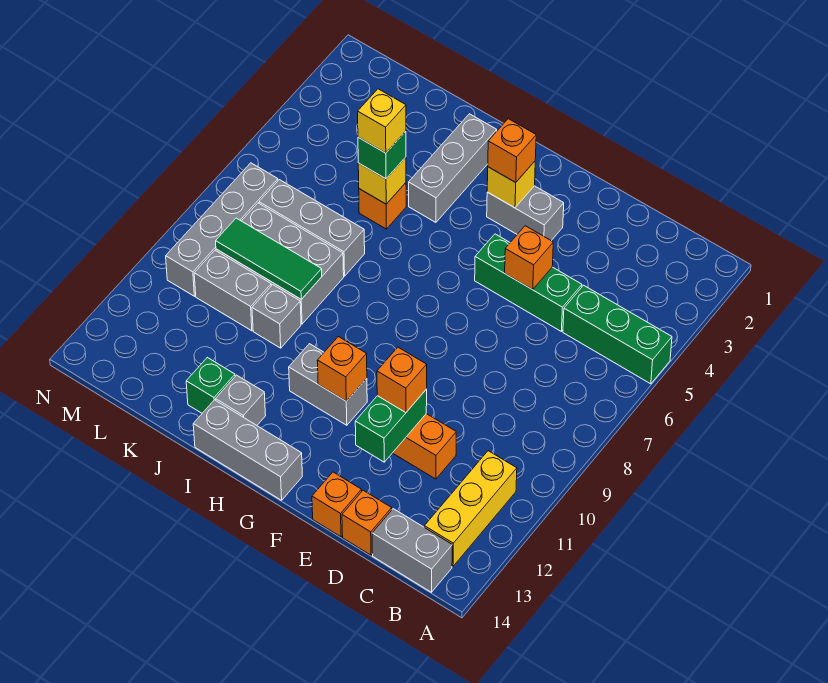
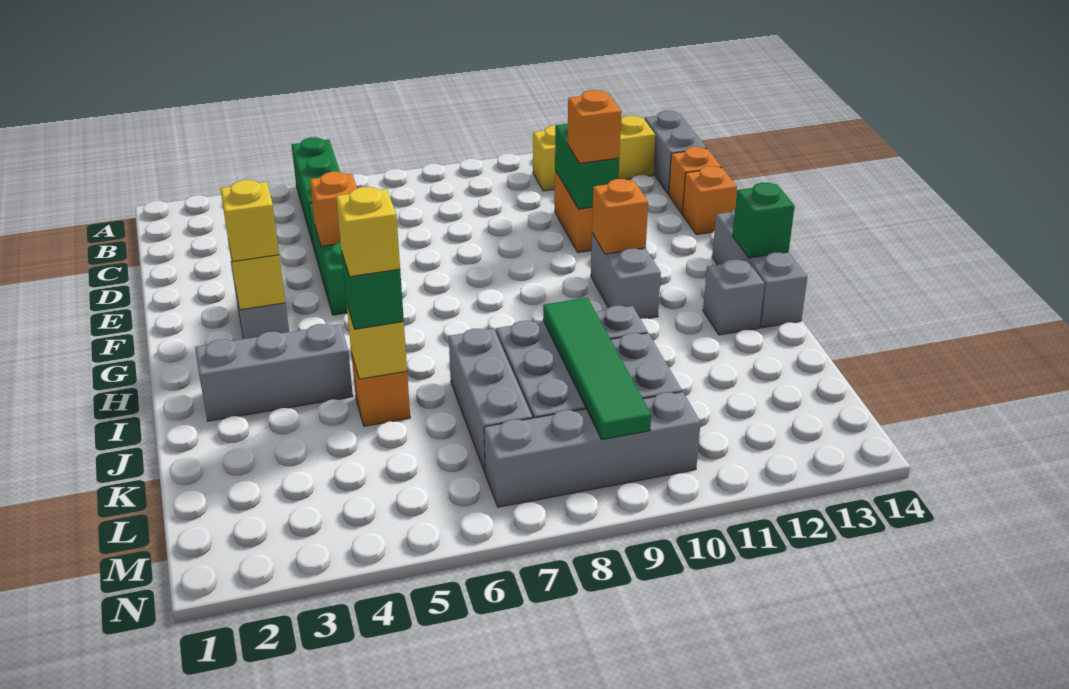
green brick E11:E12 level 2 -> green brick D11:E11 level 2
orange brick G3 level 3 -> yellow brick G3 level 3
green tile J9:L9 level 2 -> green tile J9:M9 level 2
green brick J13 level 1 -> green brick H14 level 2

